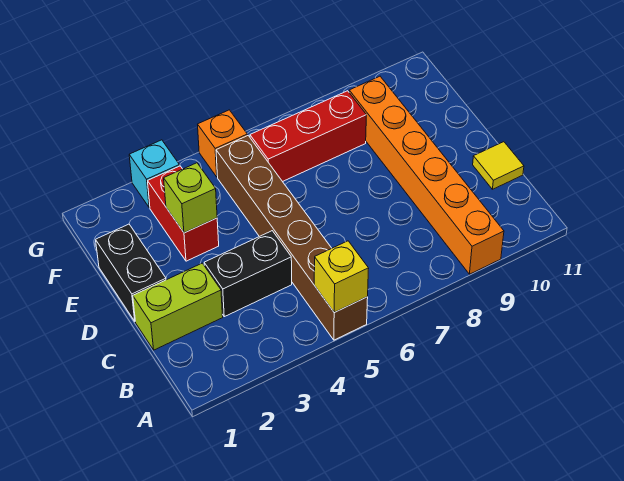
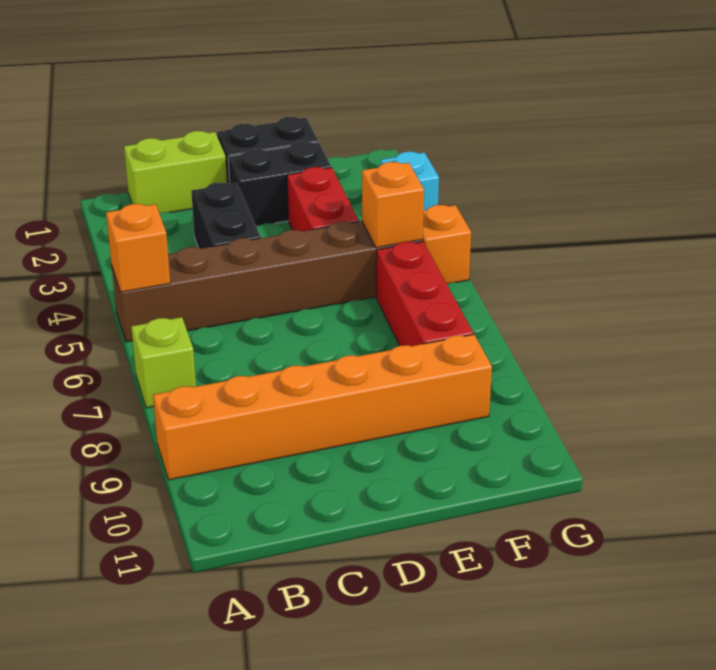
yellow brick A5 level 2 -> orange brick A5 level 2
lime brick C1:C2 level 1 -> lime brick B1:C1 level 1
yellow tile C11 level 1 -> none
none -> black brick D2:E2 level 1
red brick E3:F3 level 1 -> red brick E3:E4 level 1
lime brick E3 level 2 -> lime brick A7 level 1
none -> orange brick F5 level 2

